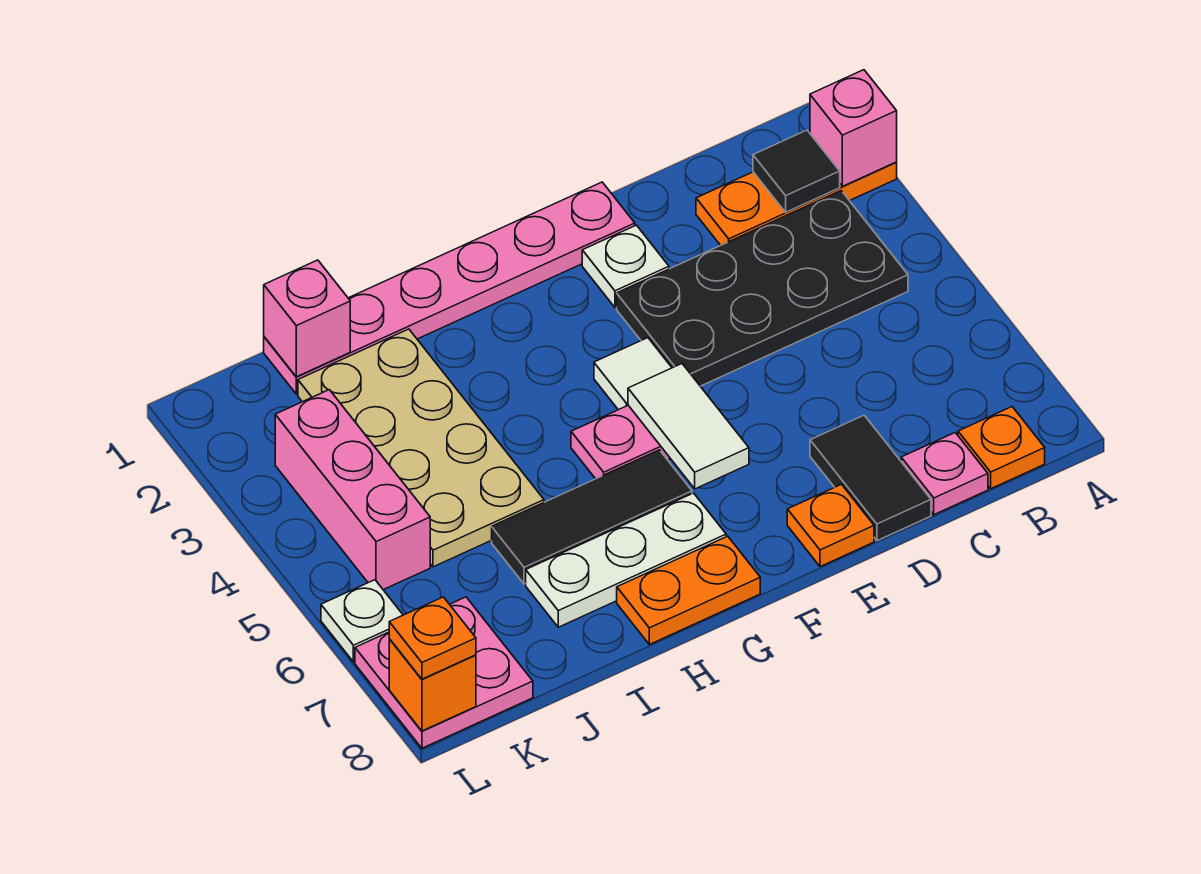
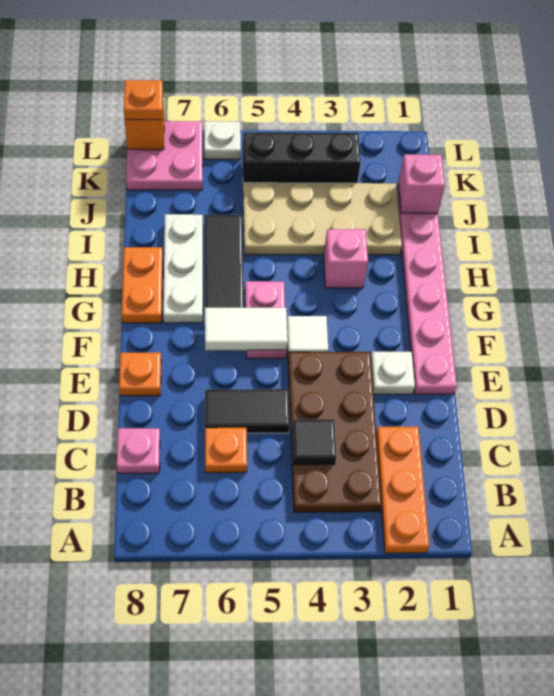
pink brick A2 level 2 -> pink brick H3 level 1
black tile B2 level 2 -> black tile C4 level 2
black plate B3:E4 level 1 -> brown plate B3:E4 level 1
orange plate B8 level 1 -> orange plate C6 level 1
black tile D7:D8 level 1 -> black tile D5:D6 level 1
pink brick K3:K5 level 1 -> black brick K3:K5 level 1

